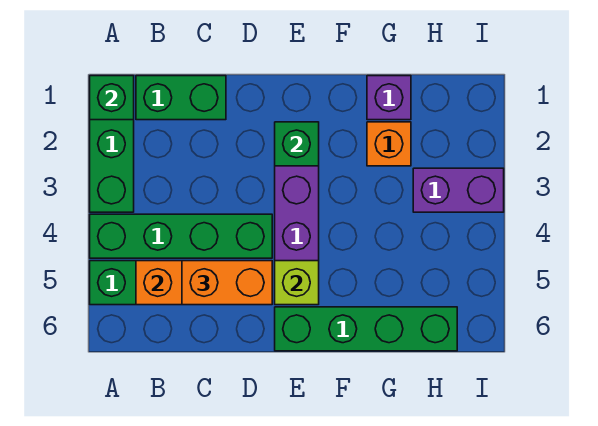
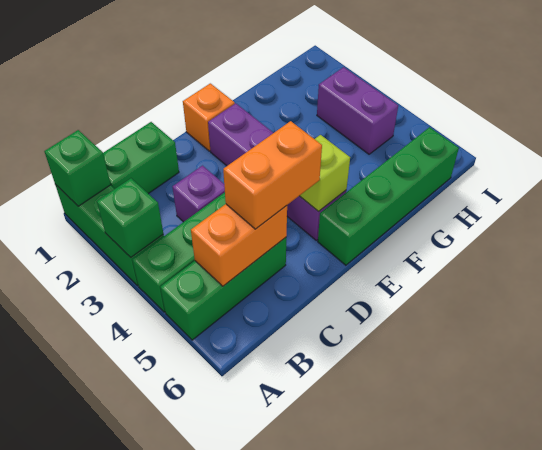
green brick E2 level 2 -> green brick A3 level 2
purple brick G1 level 1 -> purple brick C3 level 1
orange brick G2 level 1 -> orange brick E1 level 1
purple brick H3:I3 level 1 -> purple brick H3:H4 level 1

